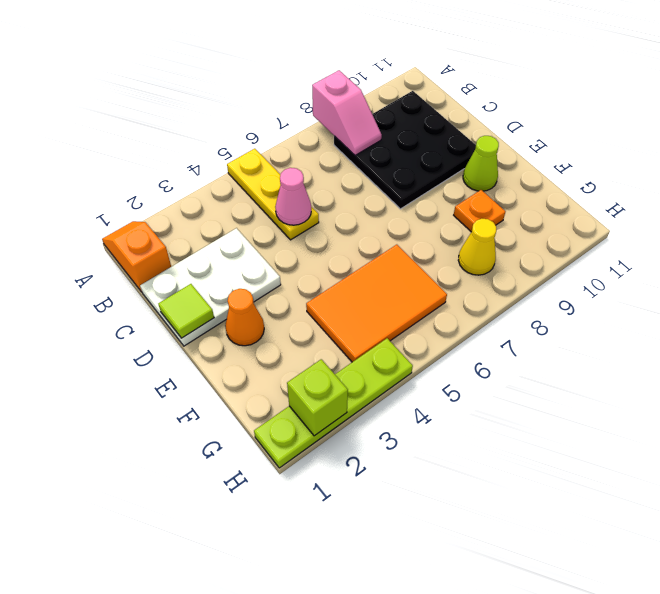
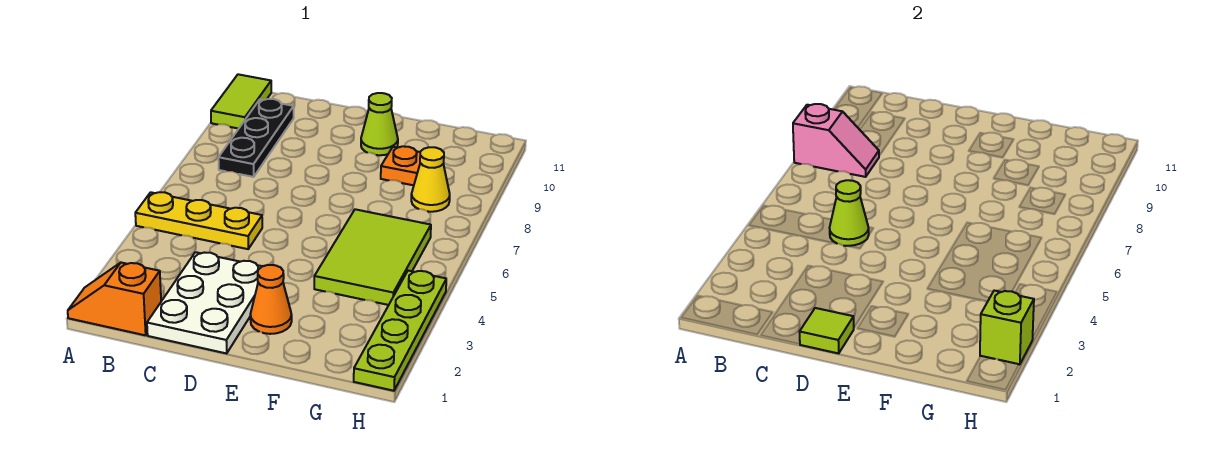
none -> lime tile A10:A11 level 1
black plate B8:D10 level 1 -> black plate B8:B10 level 1
pink cone C5 level 2 -> lime cone C5 level 2
orange tile F4:G6 level 1 -> lime tile F4:G6 level 1

